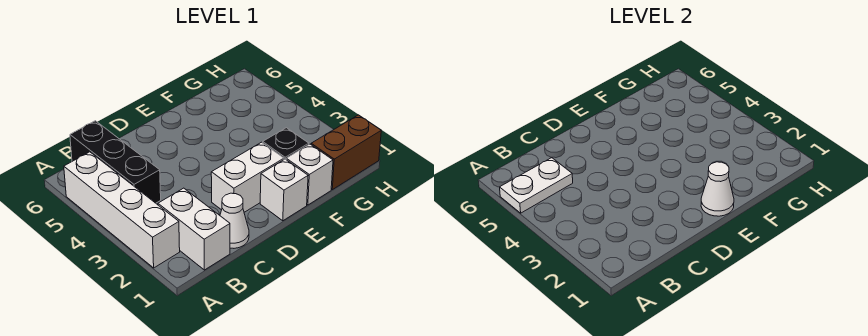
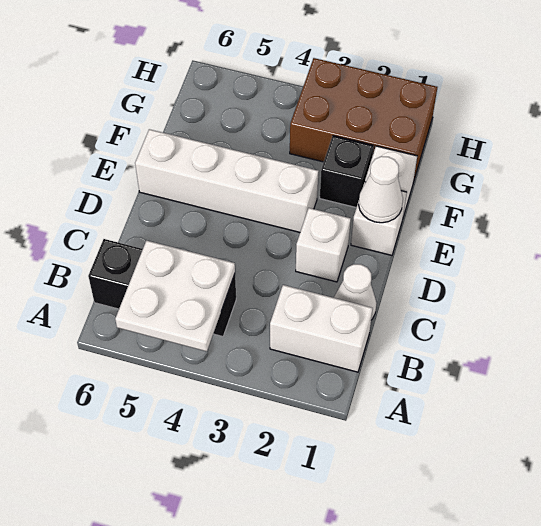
white brick A2:A5 level 1 -> white brick E3:E6 level 1
white plate A5:B5 level 2 -> white plate A4:B5 level 2
white brick D2:E2 level 1 -> white brick D2 level 1
brown brick G1:H1 level 1 -> brown brick G1:H3 level 1

